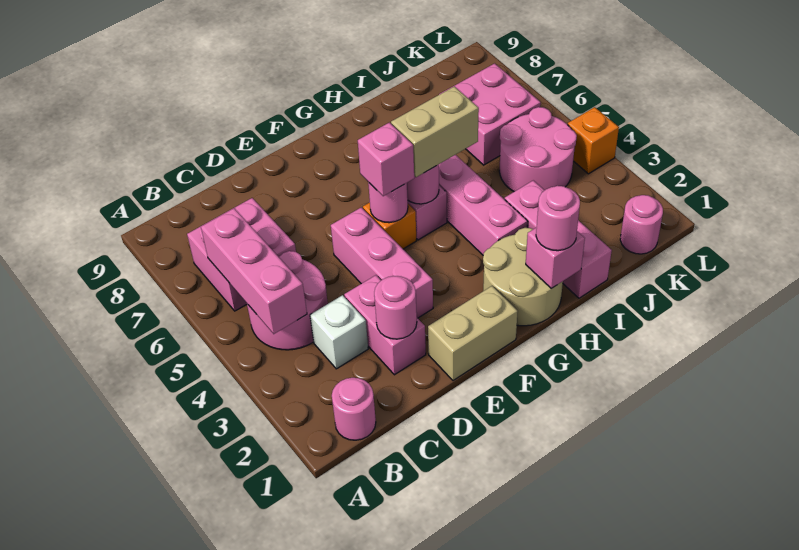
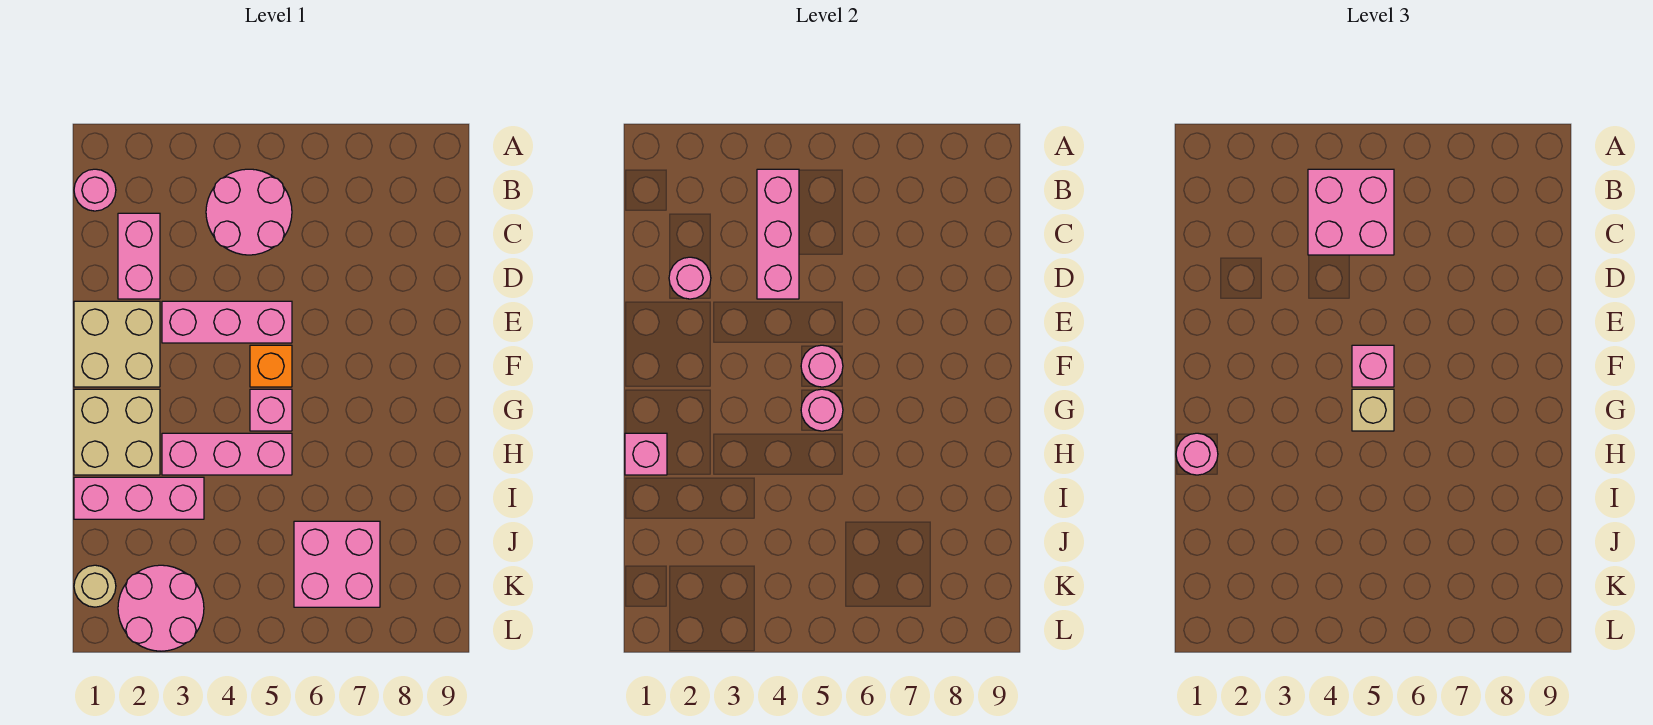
pink brick B4:B6 level 2 -> pink brick B4:D4 level 2
pink brick B6:C7 level 1 -> pink brick B4:C5 level 3
white brick C3 level 1 -> none
pink brick D2:D3 level 1 -> pink brick C2:D2 level 1
tan brick E1:F1 level 1 -> tan brick E1:F2 level 1
tan round brick G1:H2 level 1 -> tan brick G1:H2 level 1
tan brick G5:H5 level 3 -> tan brick G5 level 3
pink round brick J4:K5 level 1 -> pink round brick K2:L3 level 1
pink round brick K1 level 1 -> tan round brick K1 level 1
orange brick L4 level 1 -> none

